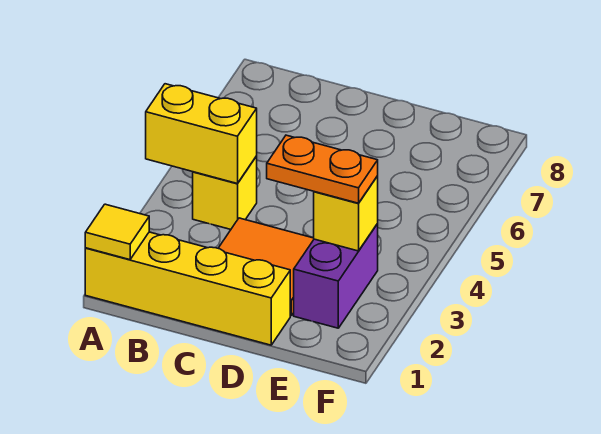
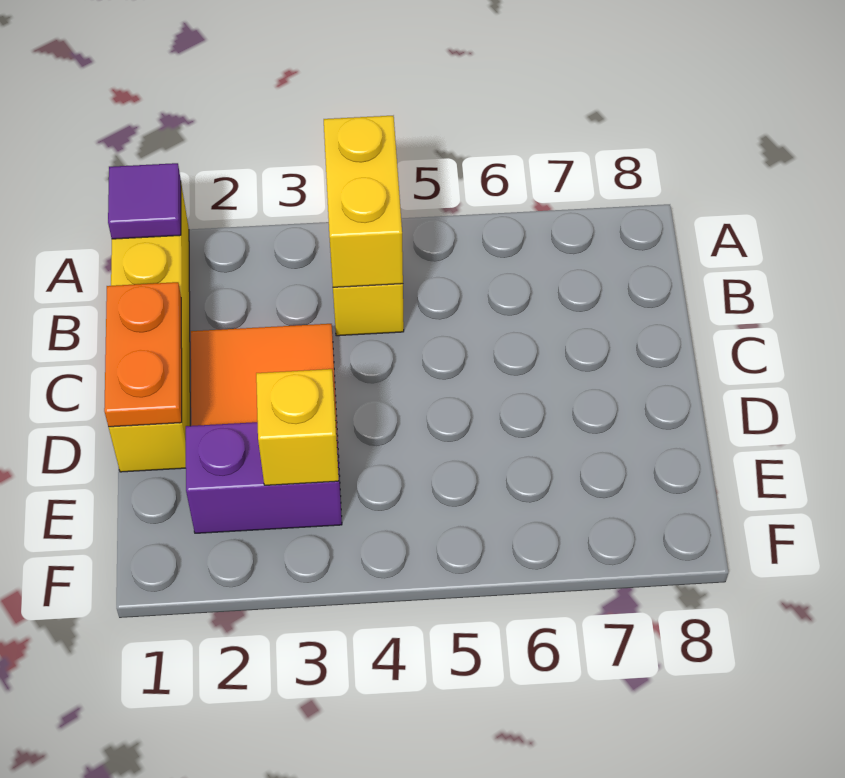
yellow tile A1 level 2 -> purple tile A1 level 2
orange plate D3:E3 level 3 -> orange plate C1:D1 level 2

